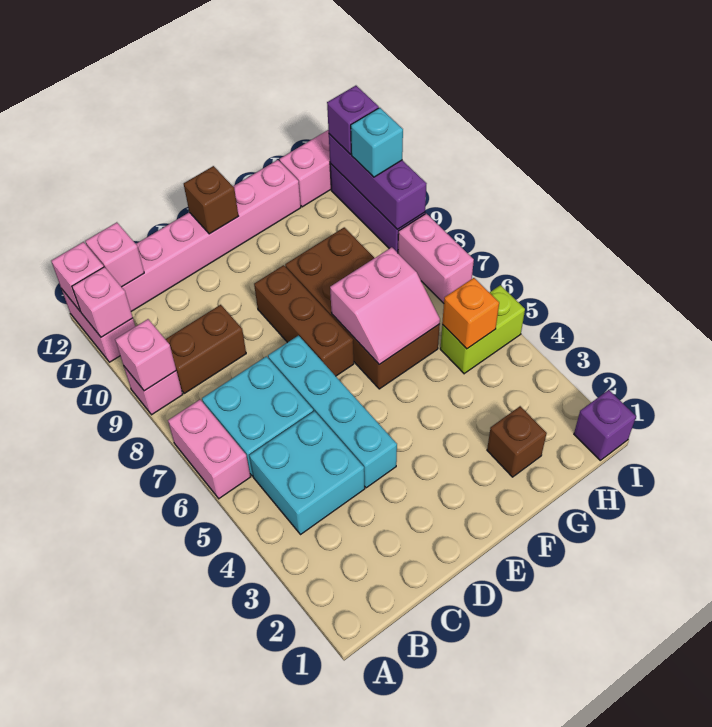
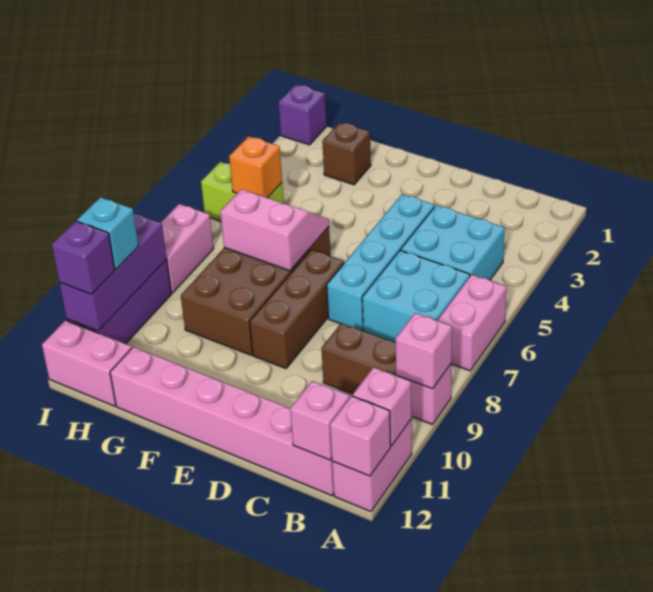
brown brick E12 level 2 -> none

